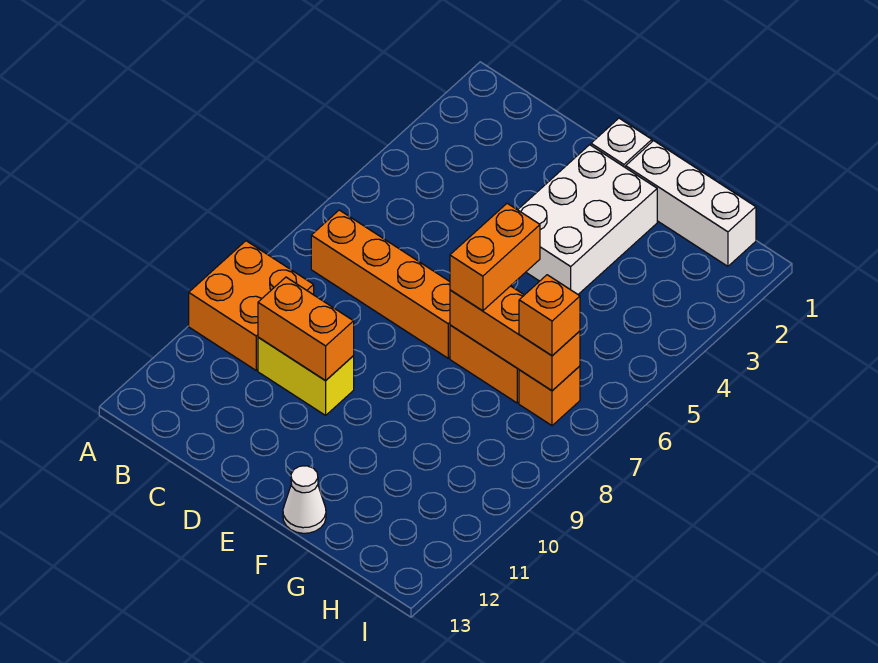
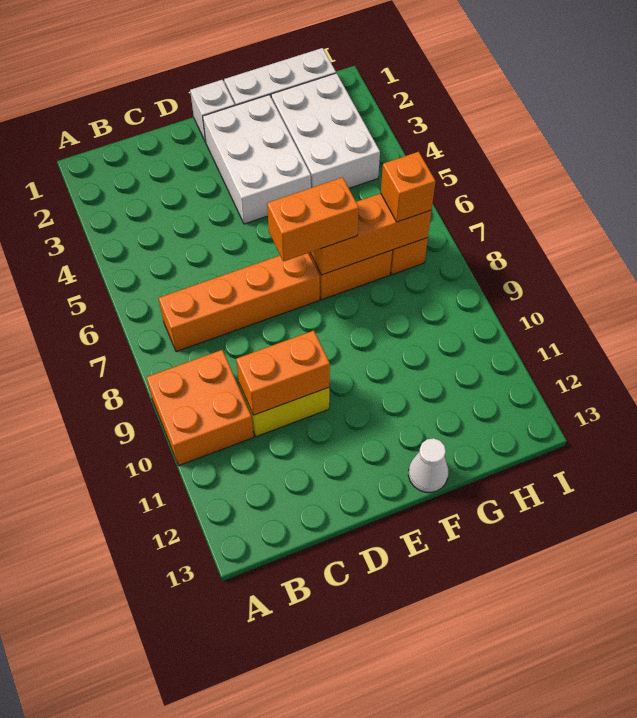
orange brick F6:F7 level 3 -> orange brick E7:F7 level 3
none -> white brick G2:H4 level 1

